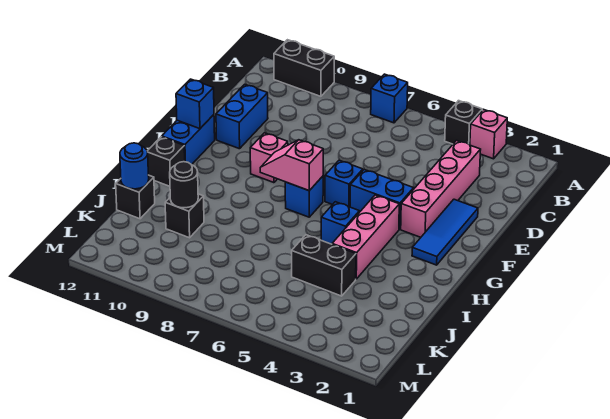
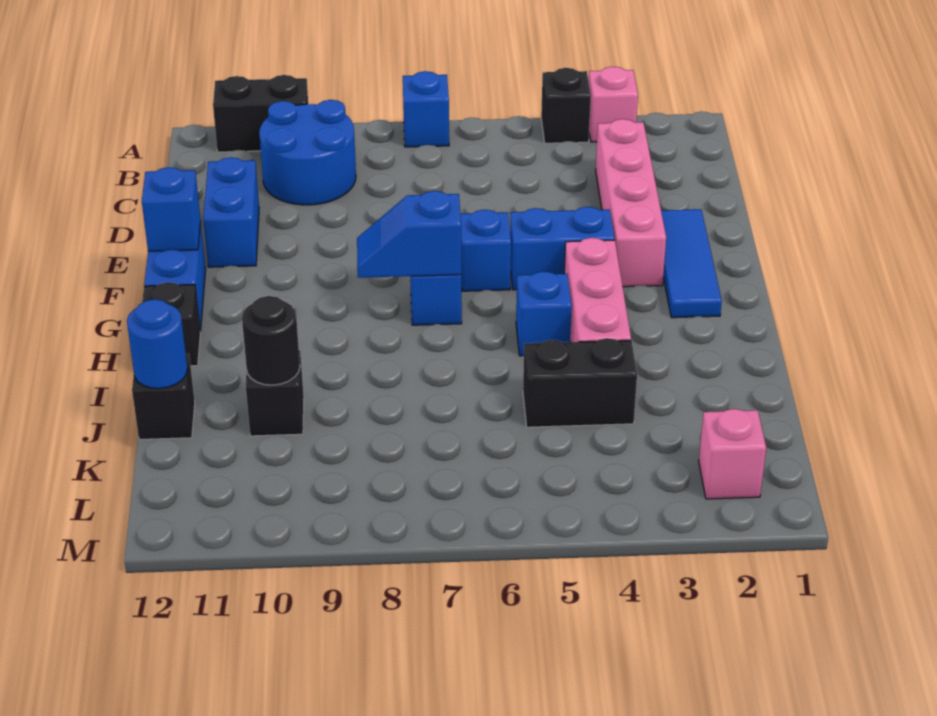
none -> blue round brick B9:C10 level 1
pink brick F9 level 1 -> pink brick L2 level 1
pink slope G7:G8 level 2 top 7 -> blue slope G7:G8 level 2 top 7

